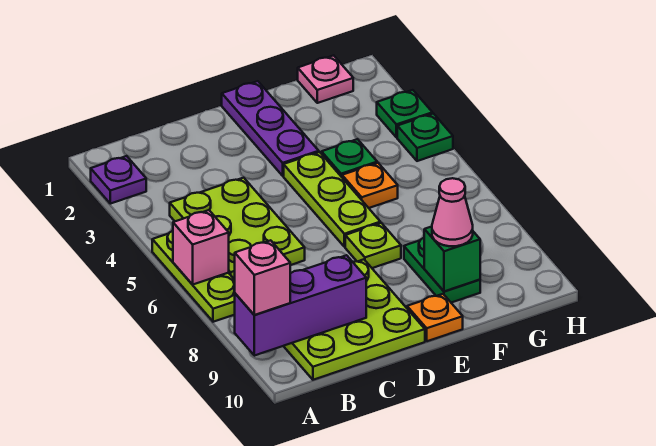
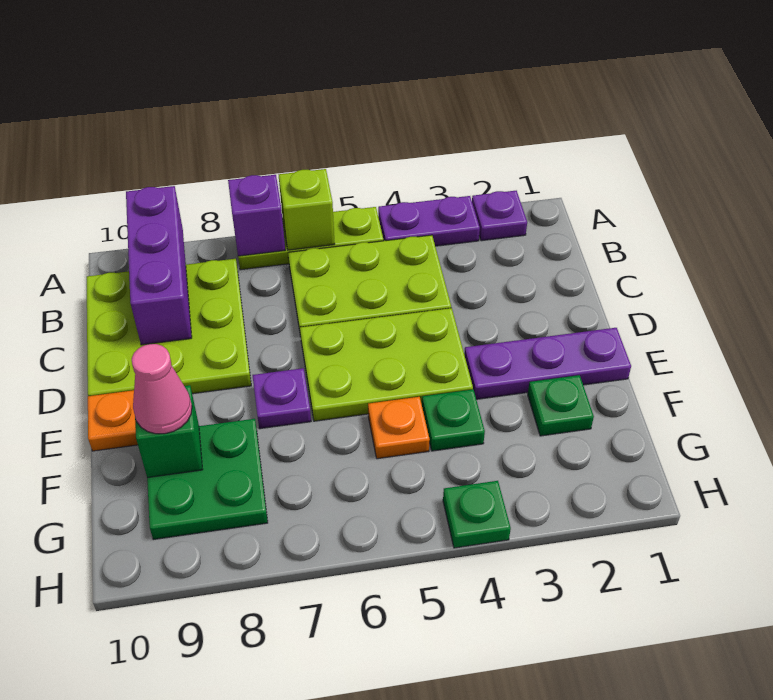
none -> purple plate A3:A4 level 1
pink brick A6 level 2 -> lime brick A6 level 2
none -> purple brick A7 level 2
pink brick A9 level 3 -> none
lime plate E4:E6 level 1 -> lime plate D4:E6 level 1
lime plate E7 level 1 -> purple plate E7 level 1
green plate F8:F9 level 1 -> green plate F8:G9 level 1
pink plate G1 level 1 -> none
green plate H3 level 1 -> green plate F2 level 1

